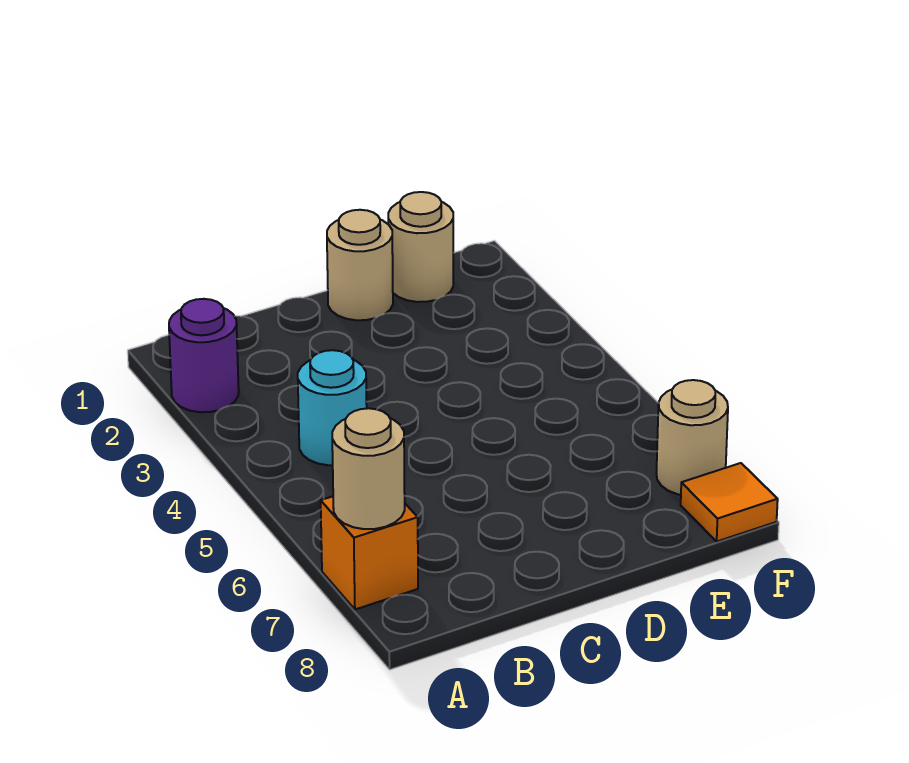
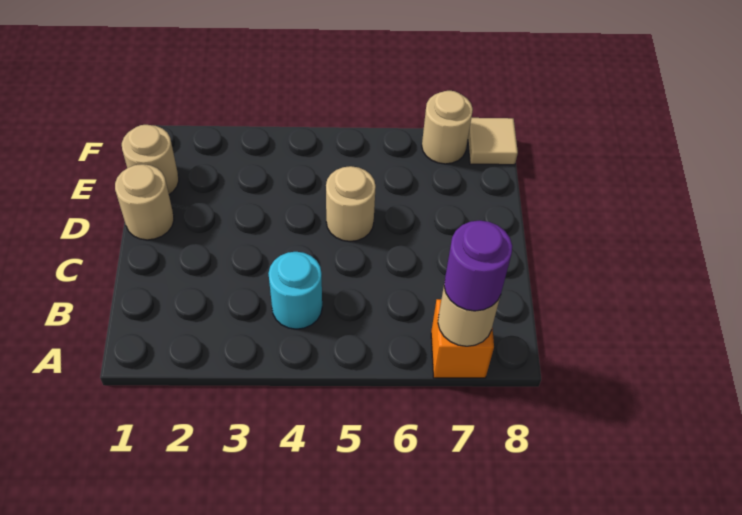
purple round brick A2 level 1 -> purple round brick A7 level 3
none -> tan round brick D5 level 1
orange tile F8 level 1 -> tan tile F8 level 1

